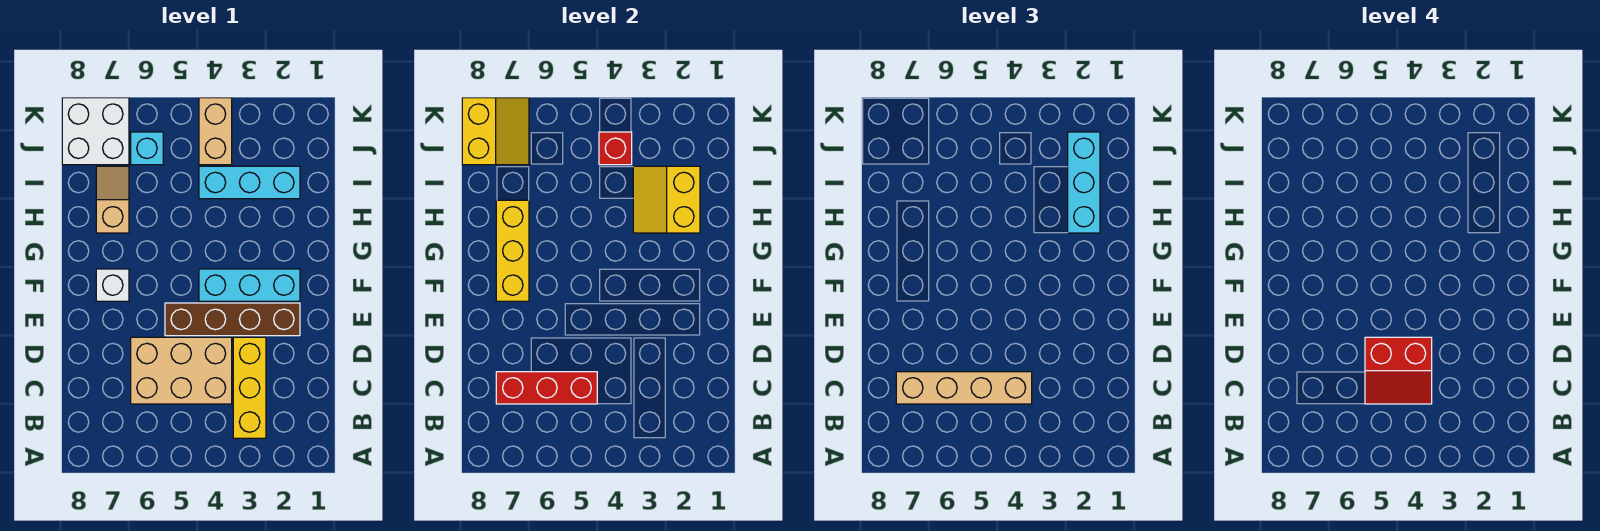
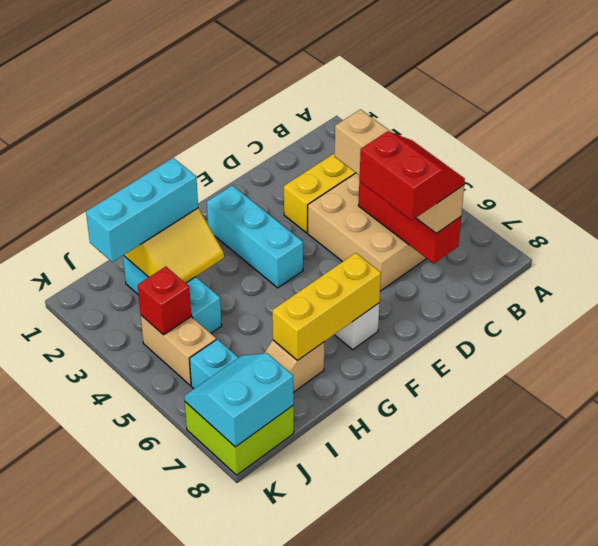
red slope C4:D5 level 4 top D -> red slope C6:D7 level 4 top D
brown brick E2:E5 level 1 -> none
tan brick J4:K4 level 1 -> tan brick J4:J5 level 1
white brick J7:K8 level 1 -> lime brick J7:K8 level 1
yellow slope J7:K8 level 2 top 8 -> cyan slope J7:K8 level 2 top 8

